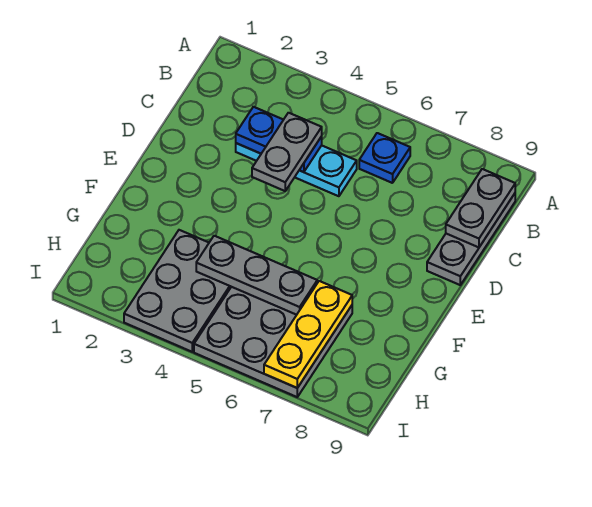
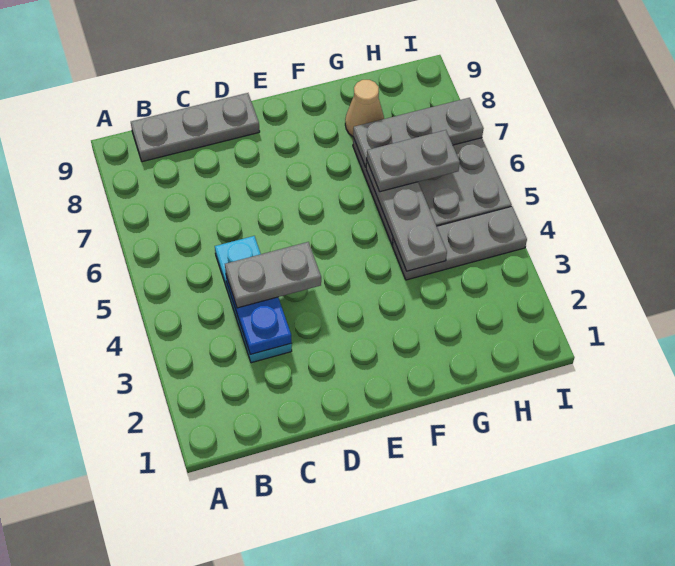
blue plate B6 level 1 -> none
grey plate B9:C9 level 2 -> grey plate G6:H6 level 3
grey plate G3:I4 level 1 -> grey plate G4:I4 level 1
yellow plate G7:I7 level 2 -> grey plate G7:I7 level 2
none -> tan cone G8 level 1

